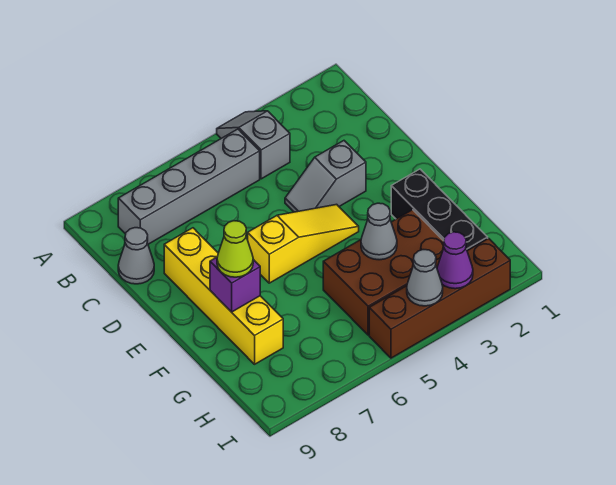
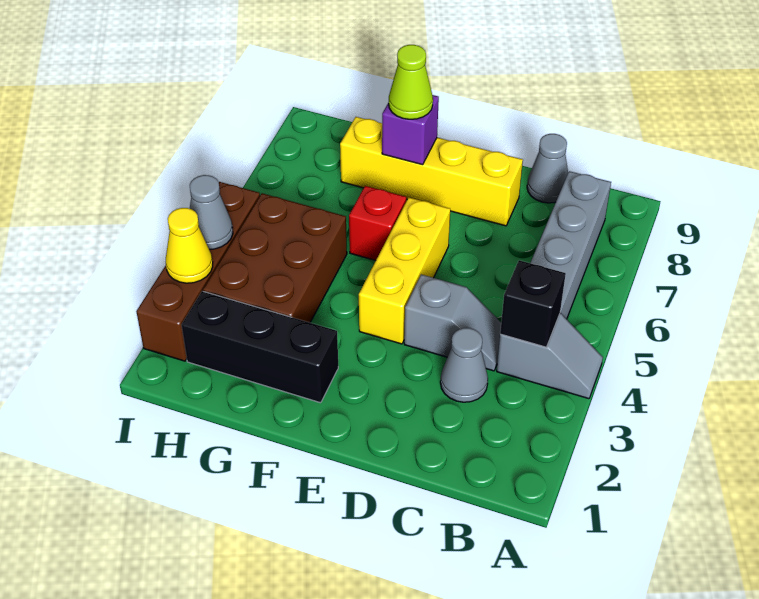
none -> black brick B4 level 2
grey slope D3:D4 level 1 top 3 -> grey slope C4:D4 level 1 top D
yellow slope E4:E6 level 1 top 6 -> yellow brick E4:E6 level 1
none -> red brick F6 level 1
grey cone G4 level 2 -> grey cone C3 level 1
purple cone I3 level 2 -> yellow cone I3 level 2

